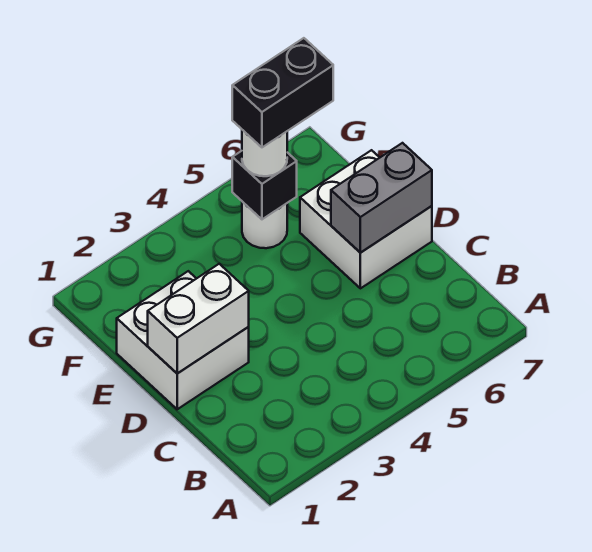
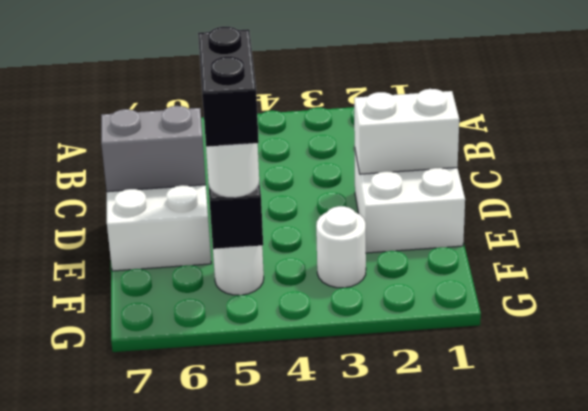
none -> white round brick F3 level 1
black brick F5:F6 level 4 -> black brick E5:F5 level 4

